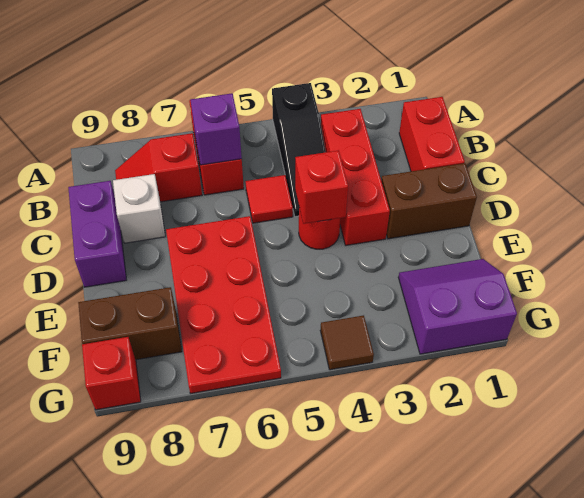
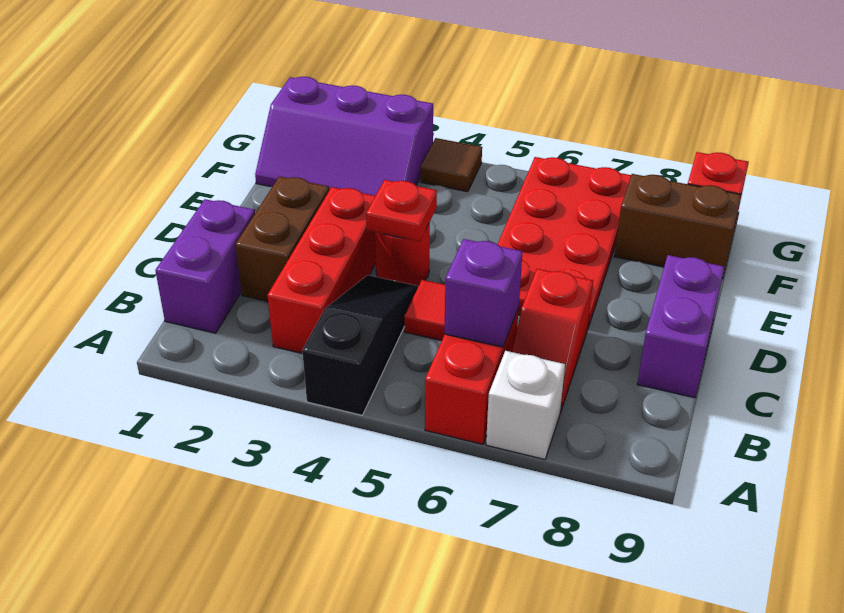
red brick B1:C1 level 1 -> purple brick B1:C1 level 1
red slope B7:B8 level 1 top 7 -> red slope B7:C7 level 1 top C
white brick C8 level 1 -> white brick A7 level 1
brown brick D1:D2 level 1 -> brown brick C2:D2 level 1
red brick D4 level 2 -> red plate D4 level 2
purple slope F1:G2 level 1 top G -> purple slope F1:G3 level 1 top G

